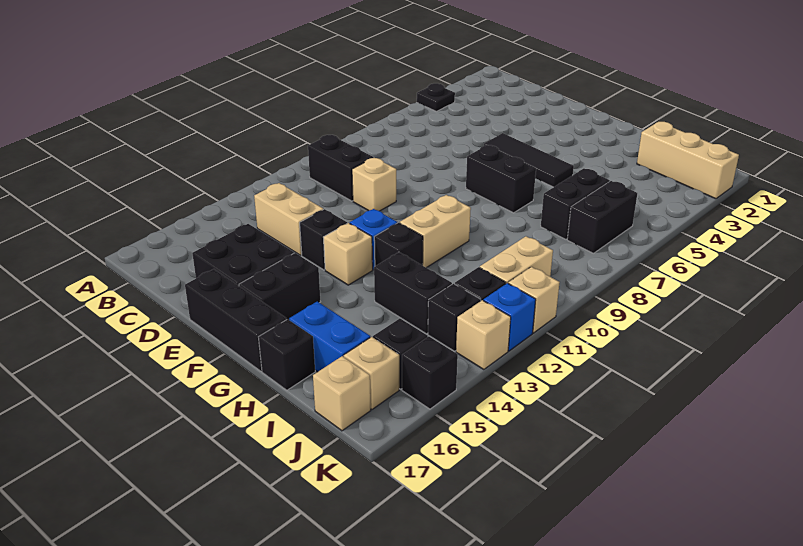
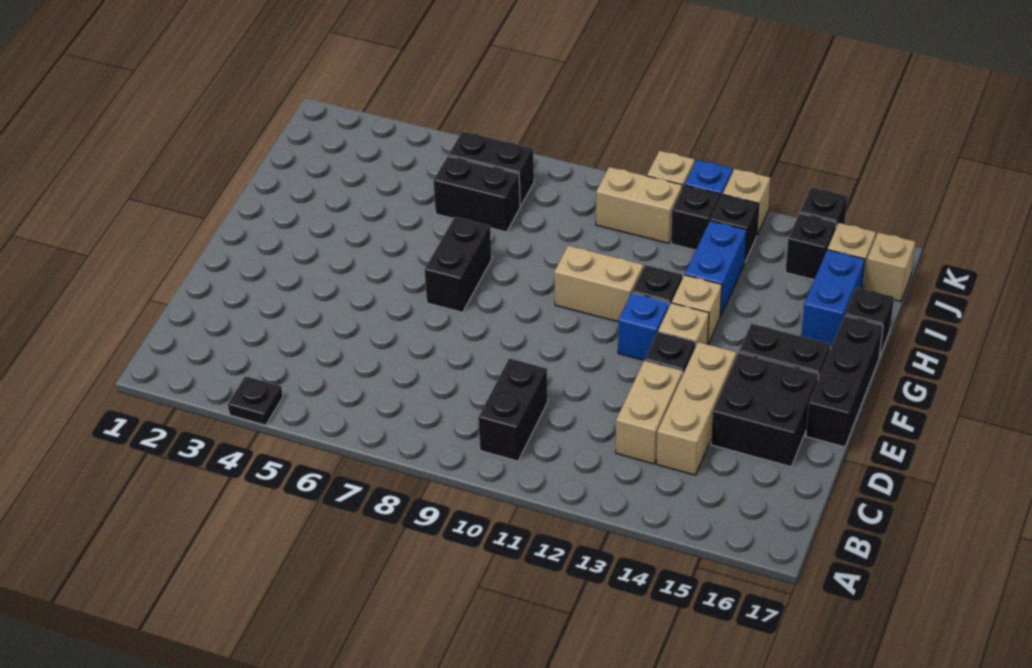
tan brick D10 level 1 -> tan brick G13 level 1
black tile E5:G5 level 1 -> none
black brick H13:I13 level 1 -> blue brick H13:I13 level 1
tan brick I2:K2 level 1 -> tan brick C14:E14 level 1

